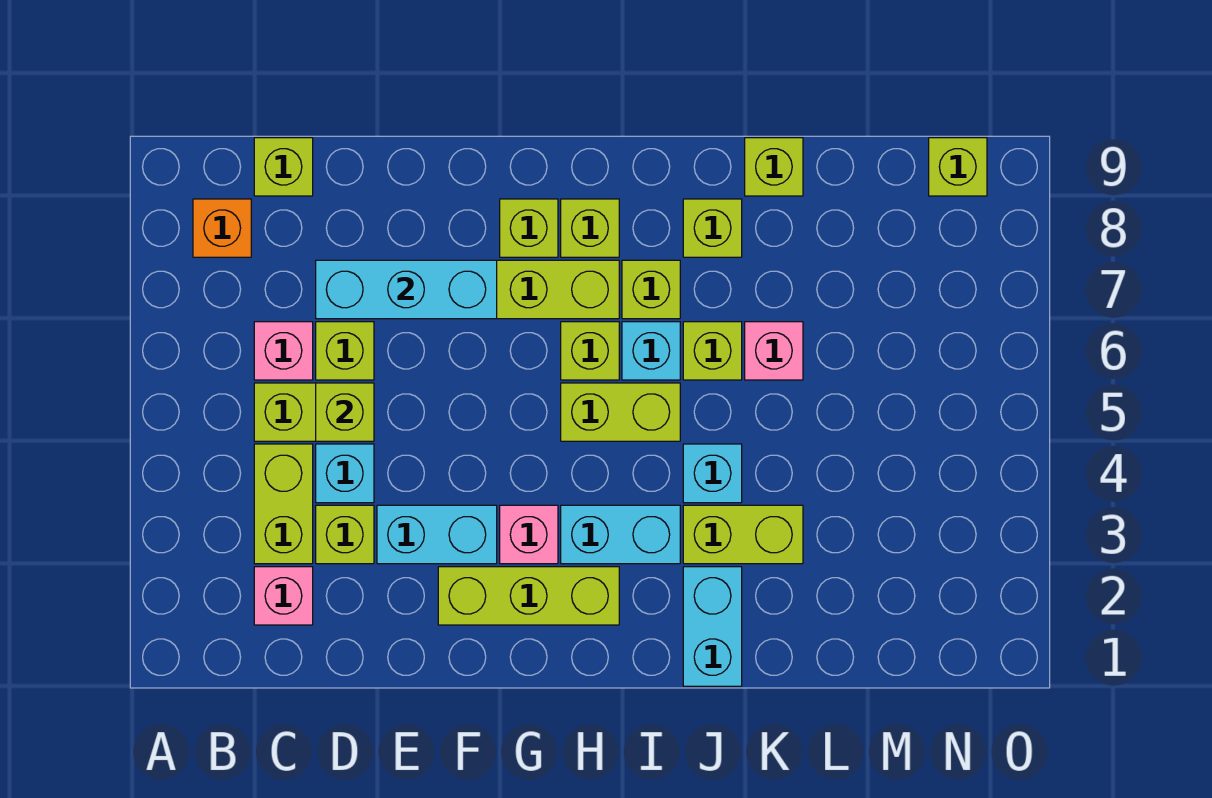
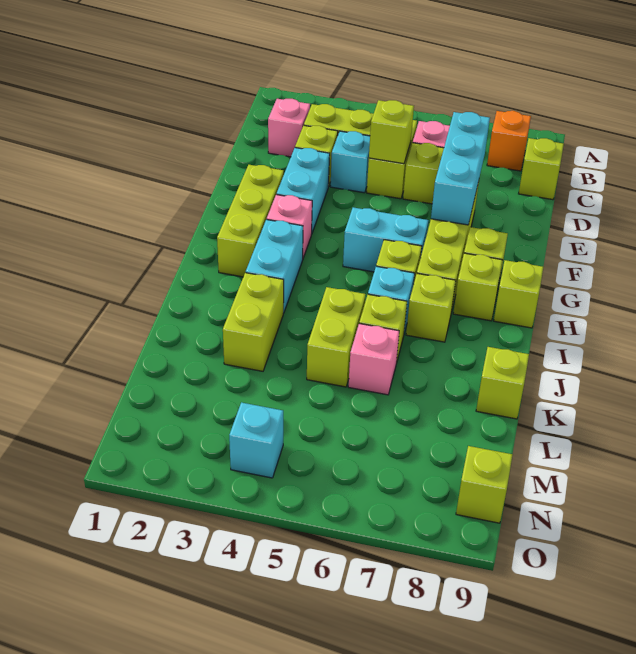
lime brick H5:I5 level 1 -> lime brick J5:K5 level 1
cyan brick J1:J2 level 1 -> cyan brick G5:G6 level 1
cyan brick J4 level 1 -> cyan brick N4 level 1
lime brick J8 level 1 -> lime brick H9 level 1

